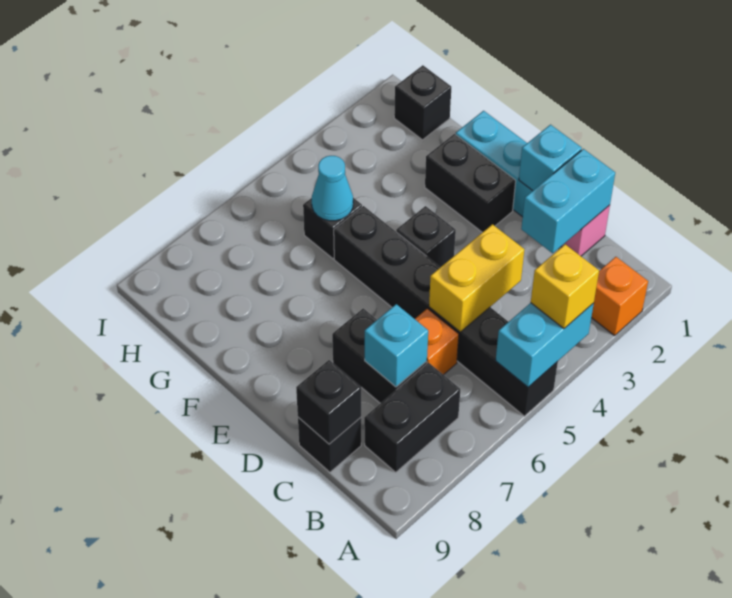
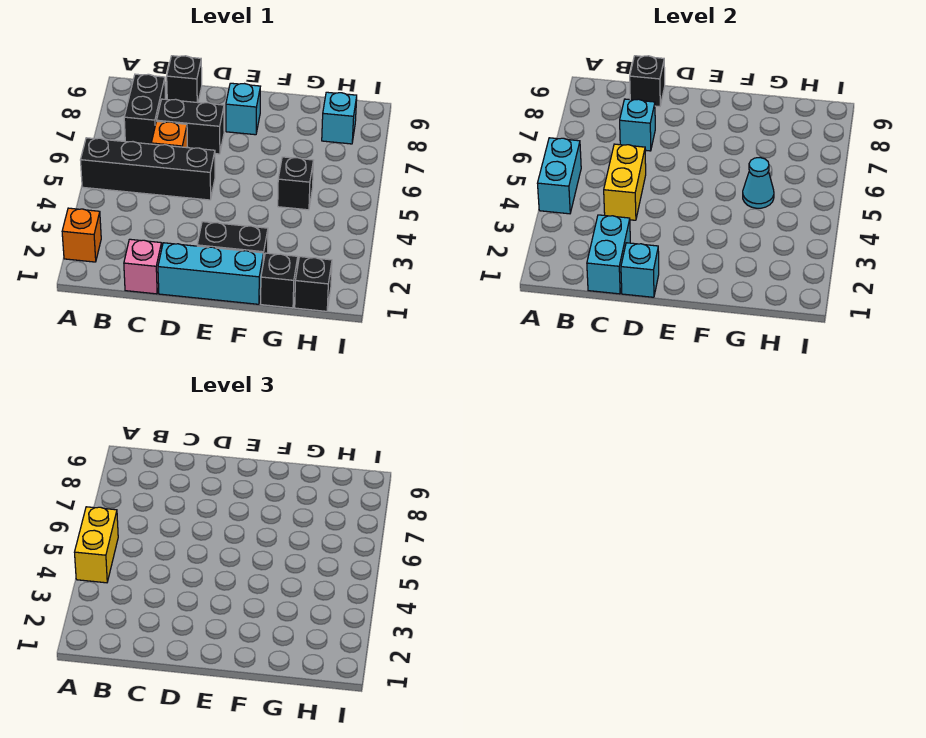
yellow brick A4 level 3 -> yellow brick A4:A5 level 3
black brick A5:F5 level 1 -> black brick A5:D5 level 1
black brick E4 level 1 -> black brick G1 level 1
none -> cyan brick E8 level 1
none -> cyan brick H8 level 1

